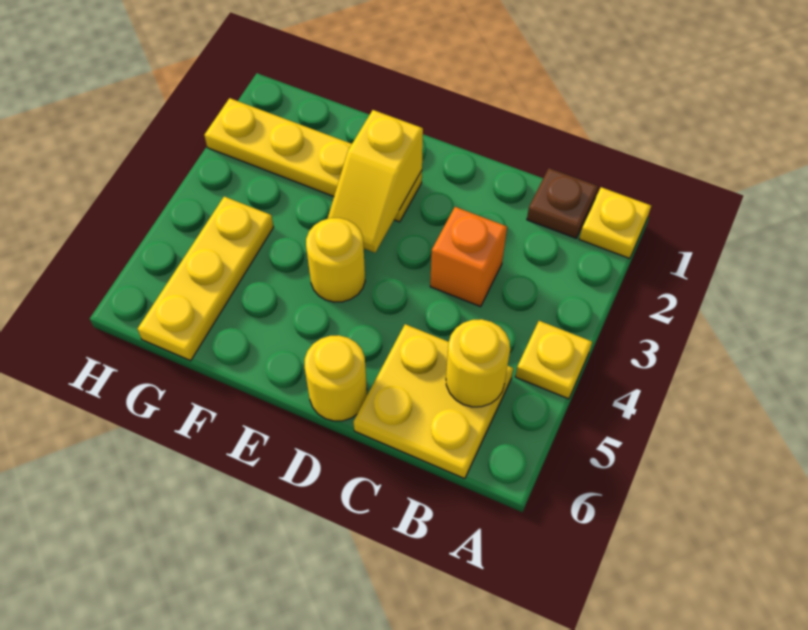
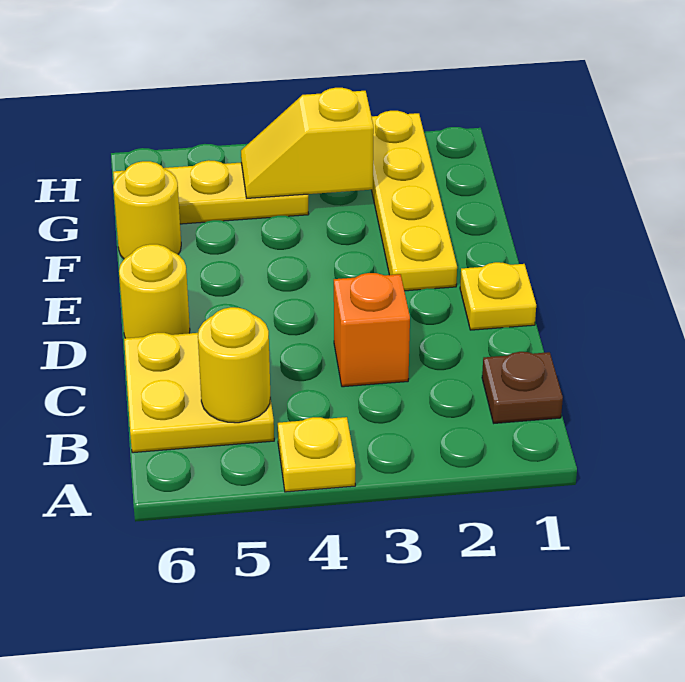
yellow plate A1 level 1 -> yellow plate D1 level 1
yellow slope E2:E3 level 2 top 2 -> yellow slope G3:G4 level 2 top 3
yellow round brick E4 level 1 -> yellow round brick F6 level 1

